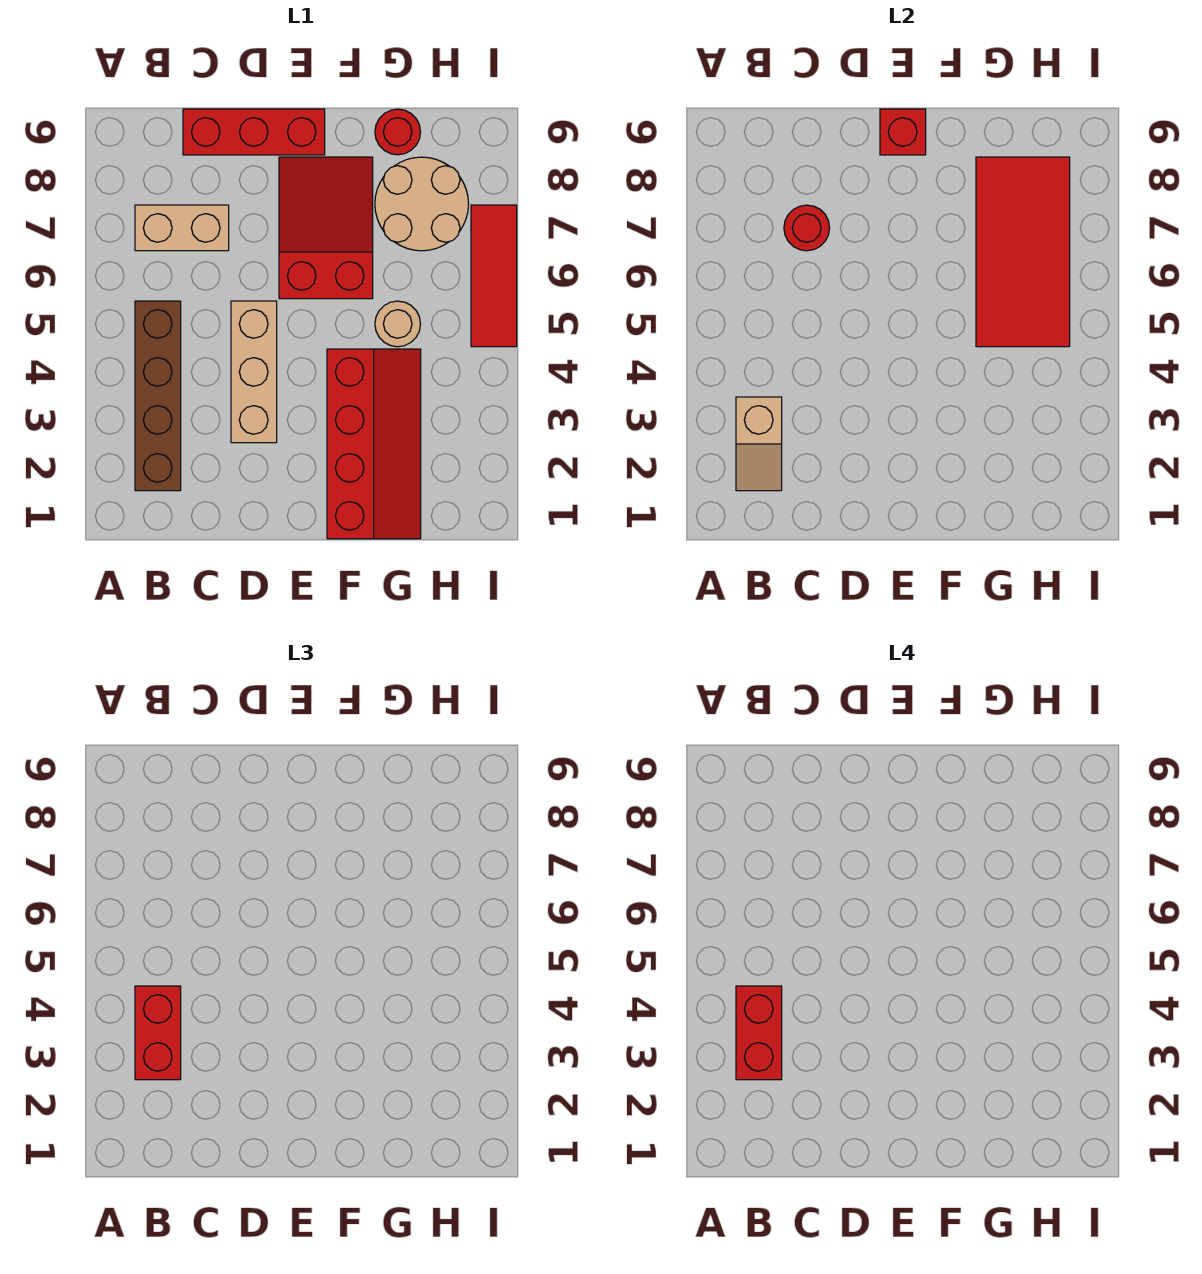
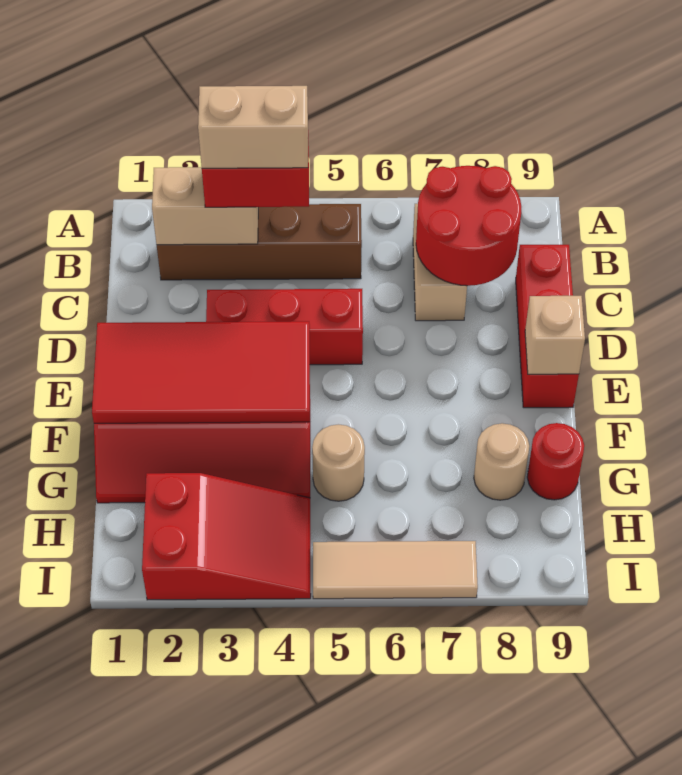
tan slope B2:B3 level 2 top 3 -> tan brick B2:B3 level 2
red brick B3:B4 level 4 -> tan brick B3:B4 level 4
red round brick C7 level 2 -> red round brick B7:C8 level 2
tan brick D3:D5 level 1 -> red brick D3:D5 level 1
red slope E6:F8 level 1 top 6 -> red slope H2:I4 level 1 top 2
red brick E9 level 2 -> tan brick E9 level 2
red tile G5:H8 level 2 -> red tile E1:F4 level 2
tan round brick G7:H8 level 1 -> tan round brick G8 level 1
red tile I5:I7 level 1 -> tan tile I5:I7 level 1

